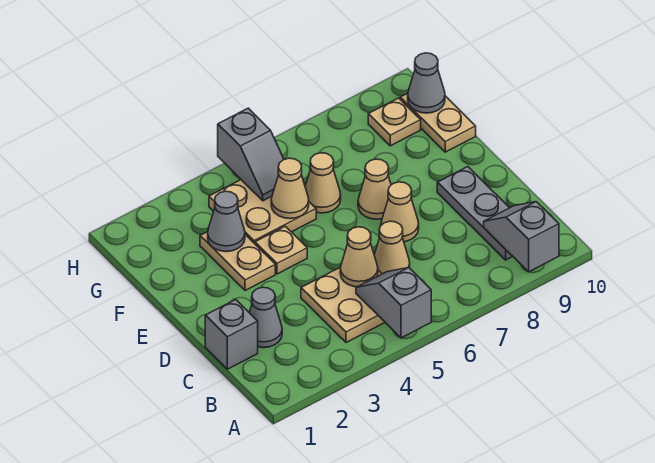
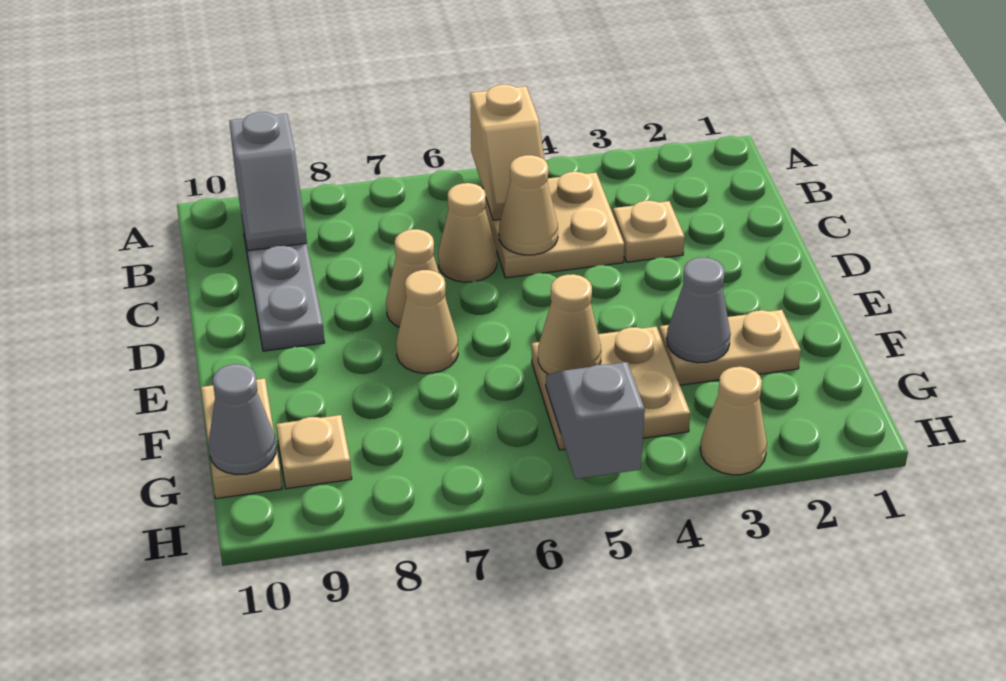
grey slope A5:B5 level 2 top A -> tan slope A5:B5 level 2 top A
grey brick C1 level 1 -> none
grey cone C2 level 1 -> none
tan plate E3:F3 level 1 -> tan plate F2:F3 level 1
tan plate E4 level 1 -> tan plate C3 level 1
tan cone F6 level 1 -> tan cone H3 level 1

